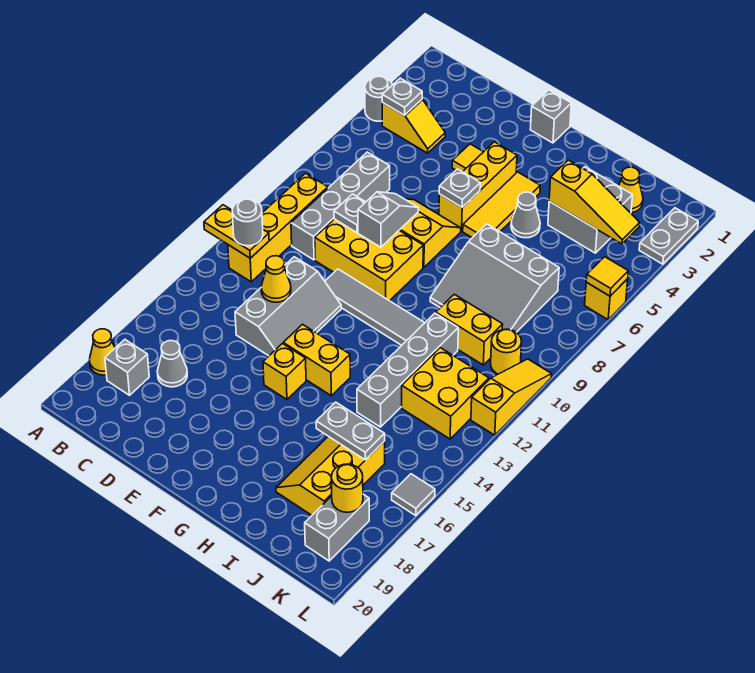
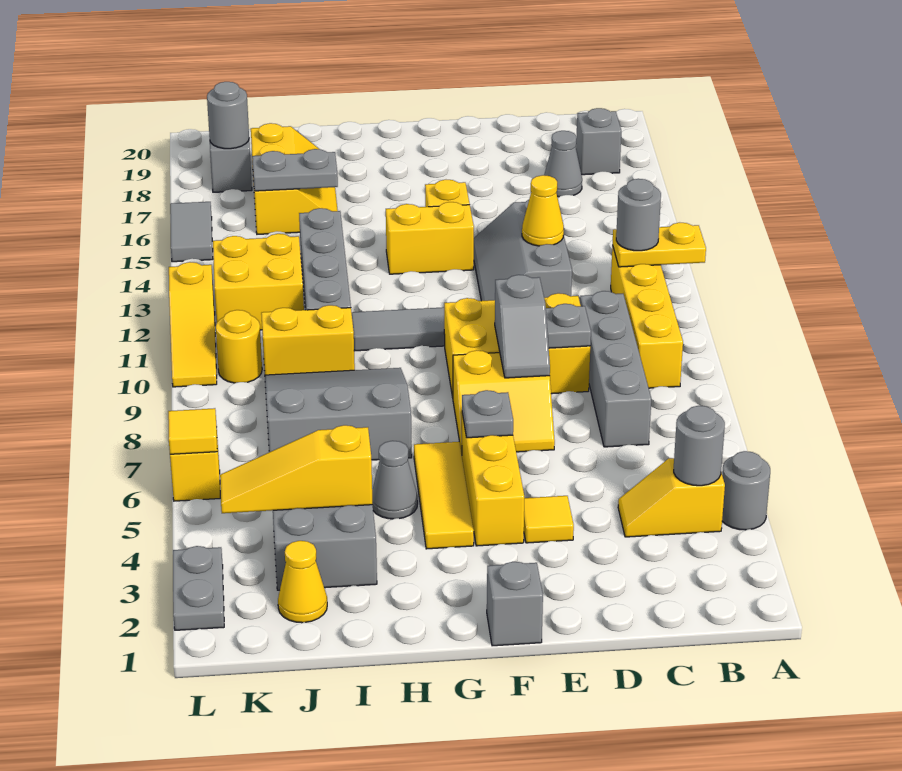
yellow cone A18 level 1 -> none
grey plate B4 level 2 -> grey round brick B4 level 2
yellow round brick K18 level 2 -> grey round brick K18 level 2
grey tile L16 level 1 -> grey tile L15:L16 level 1

